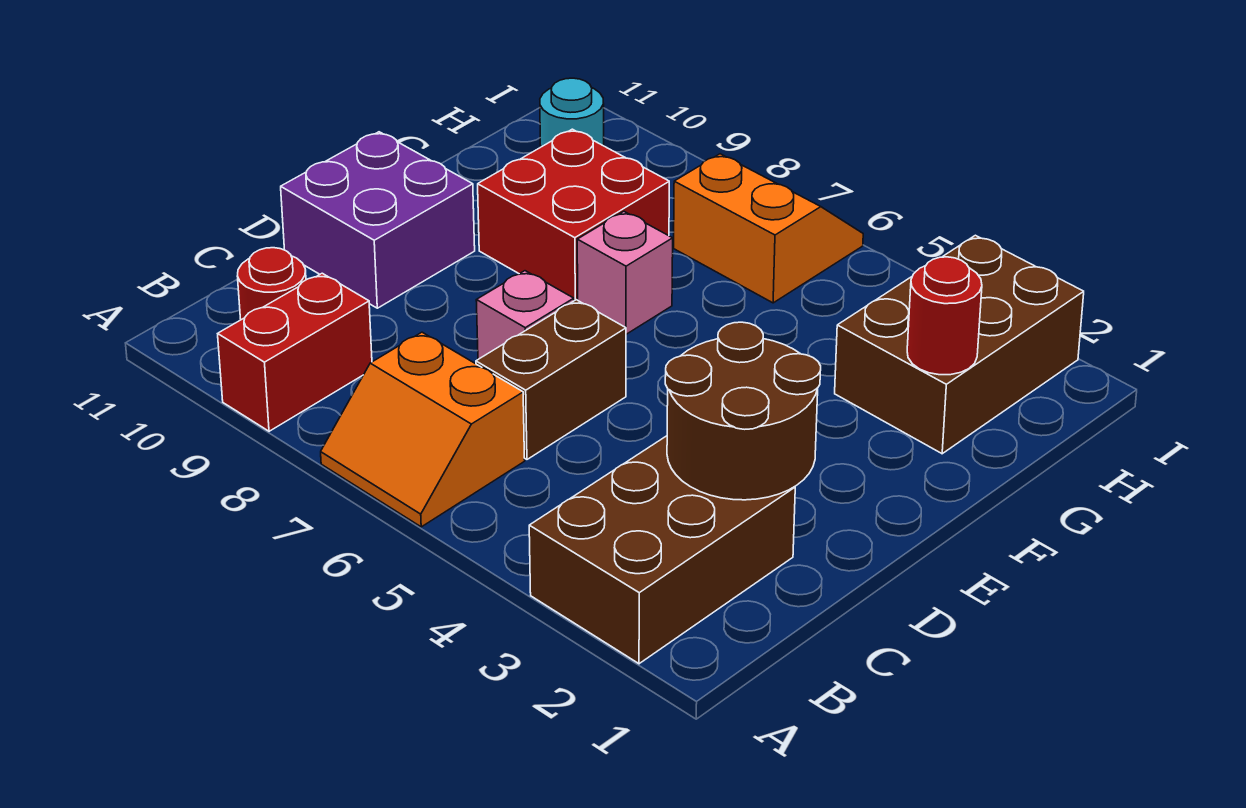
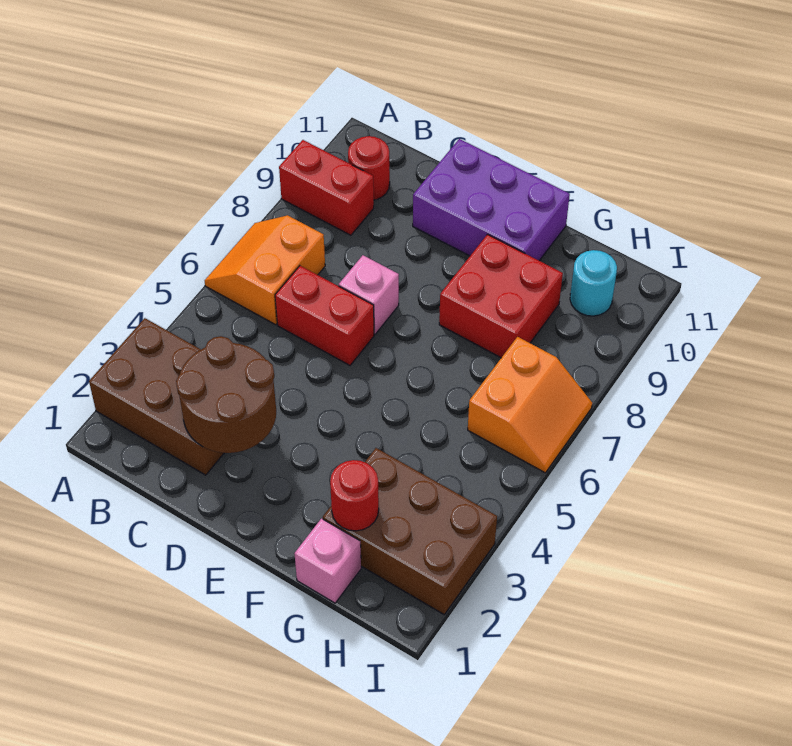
brown brick C6:D6 level 1 -> red brick C6:D6 level 1
purple brick D10:E11 level 1 -> purple brick D10:F11 level 1
pink brick F7 level 1 -> pink brick G1 level 1

